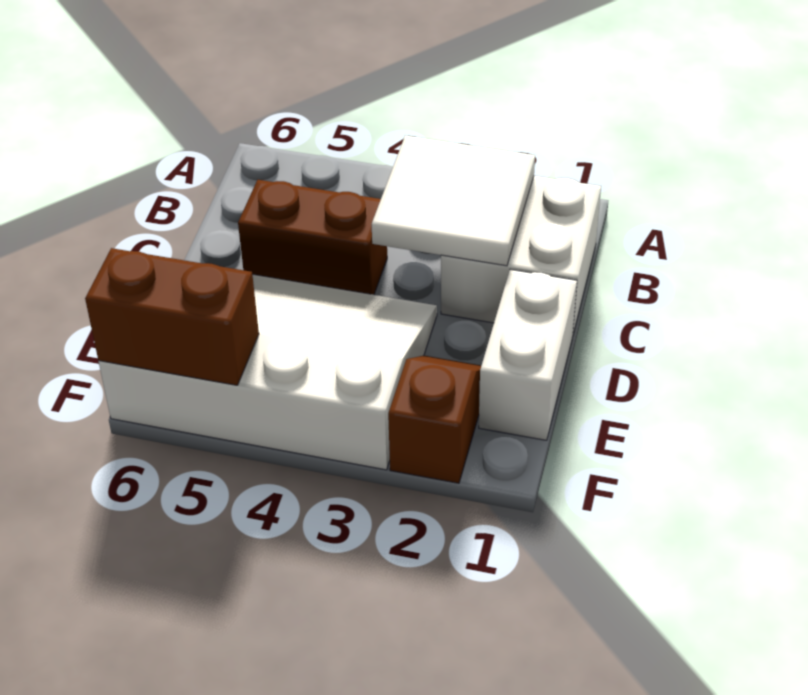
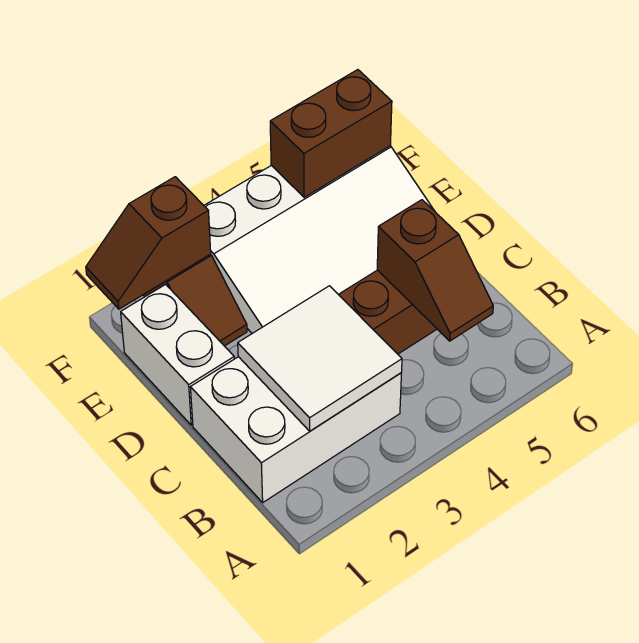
white brick B1:C2 level 1 -> white brick B1:C3 level 1
none -> brown slope B5:C5 level 2 top C
none -> brown slope F1:F2 level 2 top 2

